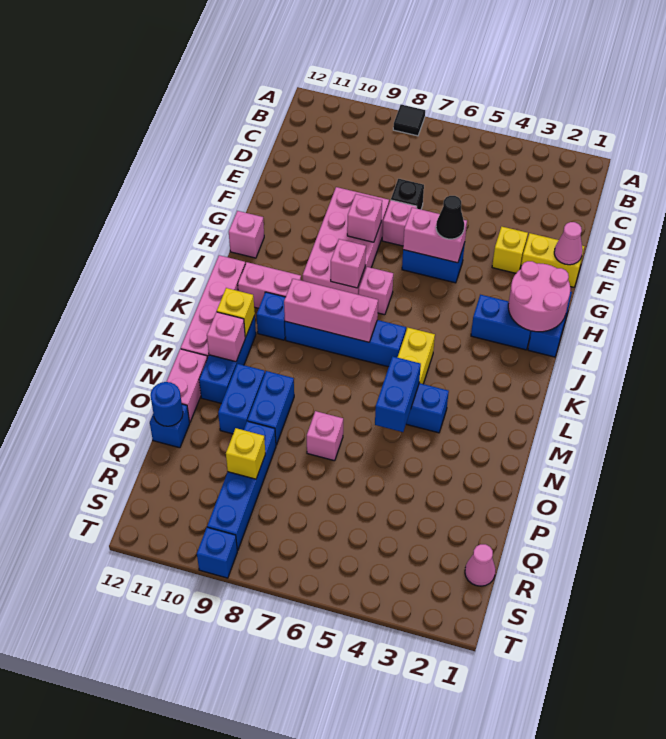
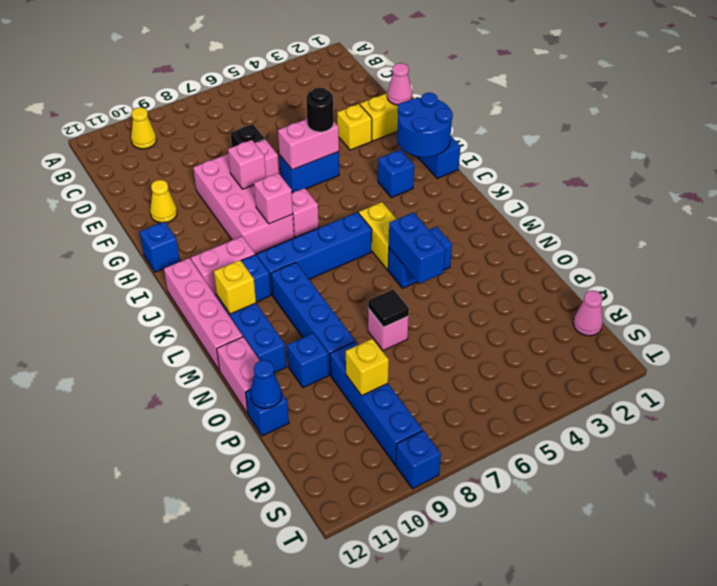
black tile A8 level 1 -> black tile O7 level 2
none -> yellow cone B10 level 1
none -> yellow cone F11 level 1
black cone G5 level 3 -> black round brick G5 level 3
pink round brick H1:I2 level 2 -> blue round brick H1:I2 level 2
pink brick H12 level 1 -> blue brick H12 level 1
blue brick I2:I3 level 1 -> blue brick I3 level 1
pink brick K7:K9 level 2 -> none
pink brick M11 level 2 -> none
blue brick N9:O9 level 1 -> blue brick L9:O9 level 1
blue brick N10:O10 level 1 -> blue brick O10 level 1
blue round brick P12 level 2 -> blue cone P12 level 2

